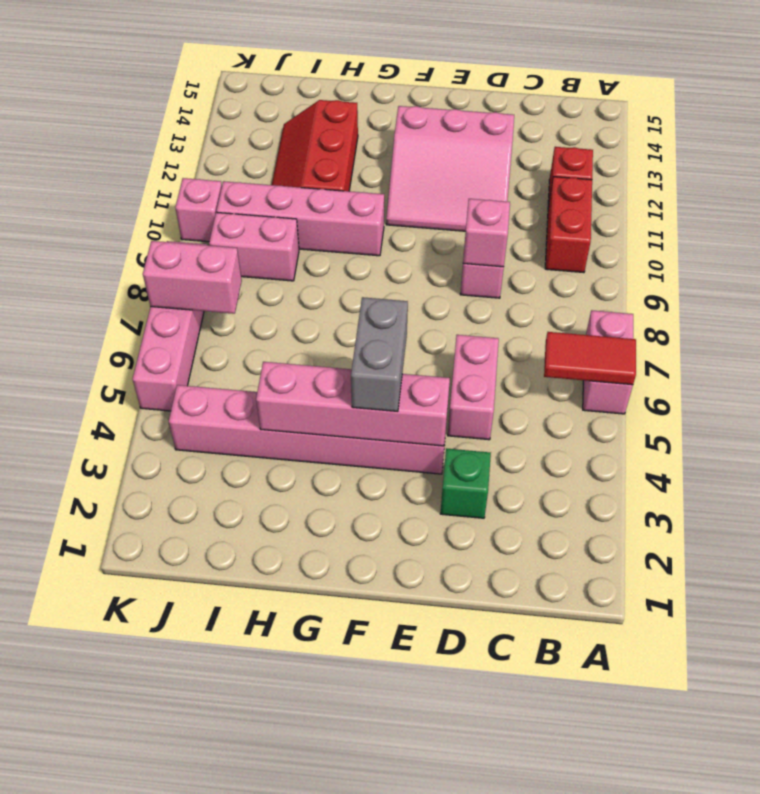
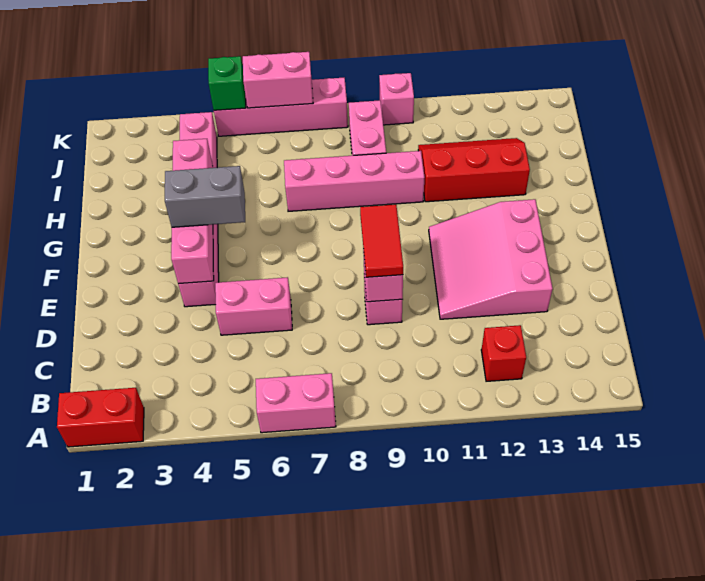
red tile A6:B6 level 2 -> red tile D9:E9 level 3
red brick B10:B11 level 1 -> red brick A1:A2 level 1
green brick D3 level 1 -> green brick K5 level 2
pink brick G10:J10 level 1 -> pink brick H7:H10 level 1
pink brick J7:K7 level 2 -> pink brick K6:K7 level 2

